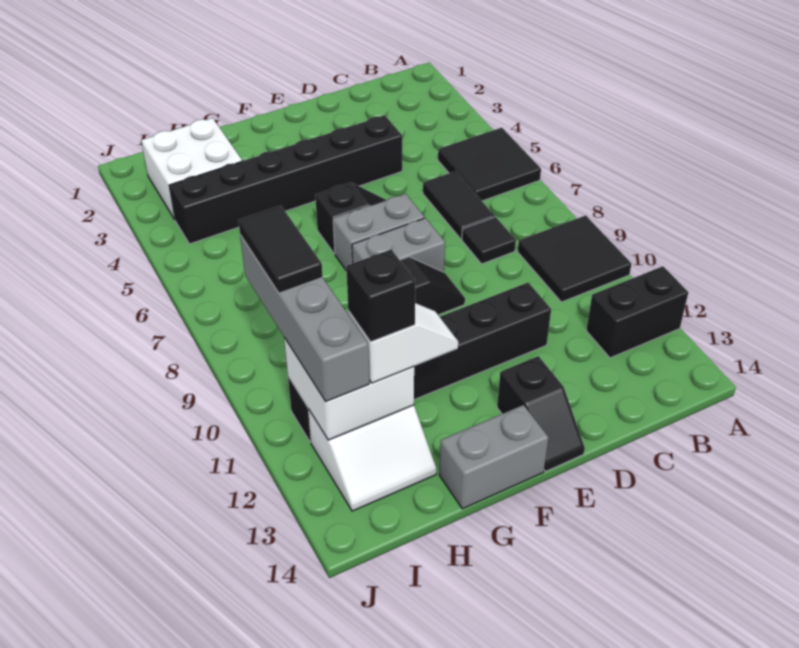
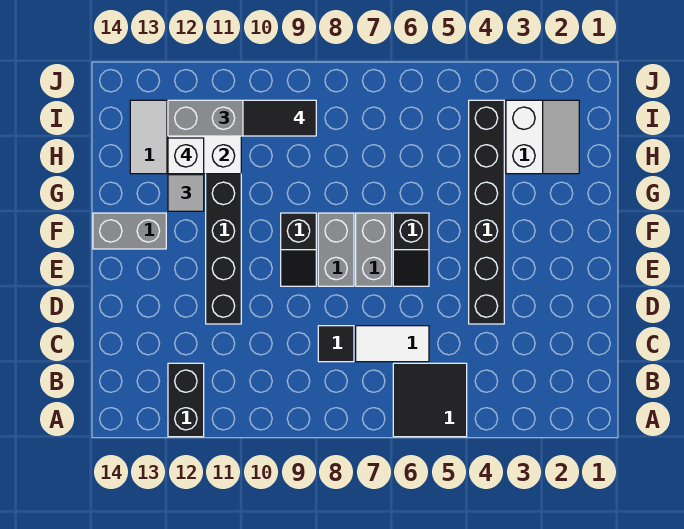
black tile A9:B10 level 1 -> none
black tile C6:C7 level 1 -> white tile C6:C7 level 1
black slope E13:E14 level 1 top 13 -> none
grey brick F14:G14 level 1 -> grey brick F13:F14 level 1
white brick H2:I3 level 1 -> white slope H2:I3 level 1 top 3
black brick H12 level 4 -> white brick H12 level 4

